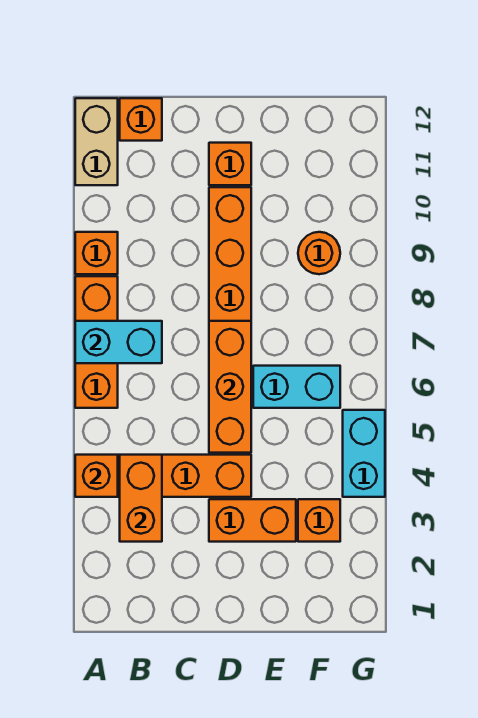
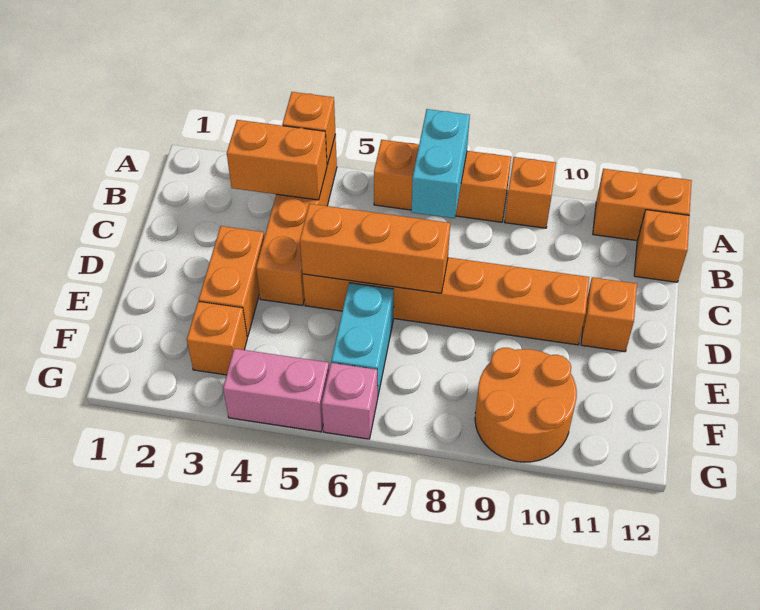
tan brick A11:A12 level 1 -> orange brick A11:A12 level 1
orange round brick F9 level 1 -> orange round brick F9:G10 level 1
cyan brick G4:G5 level 1 -> pink brick G4:G5 level 1
none -> pink brick G6 level 1

